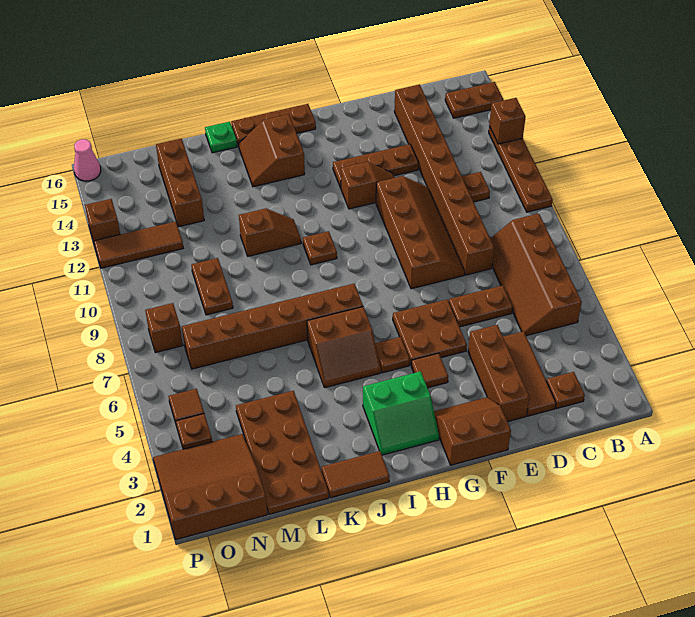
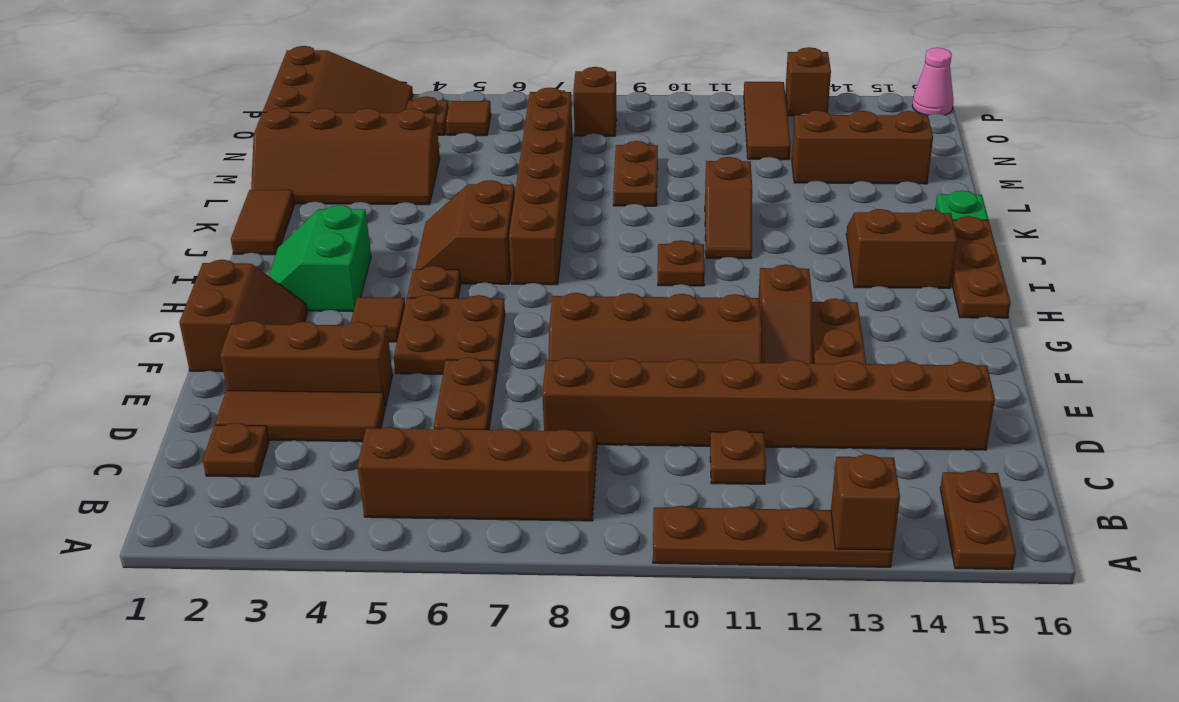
brown plate L1:M4 level 1 -> brown slope L1:M4 level 1 top M
brown plate M9:M10 level 1 -> brown plate L9:M9 level 1

